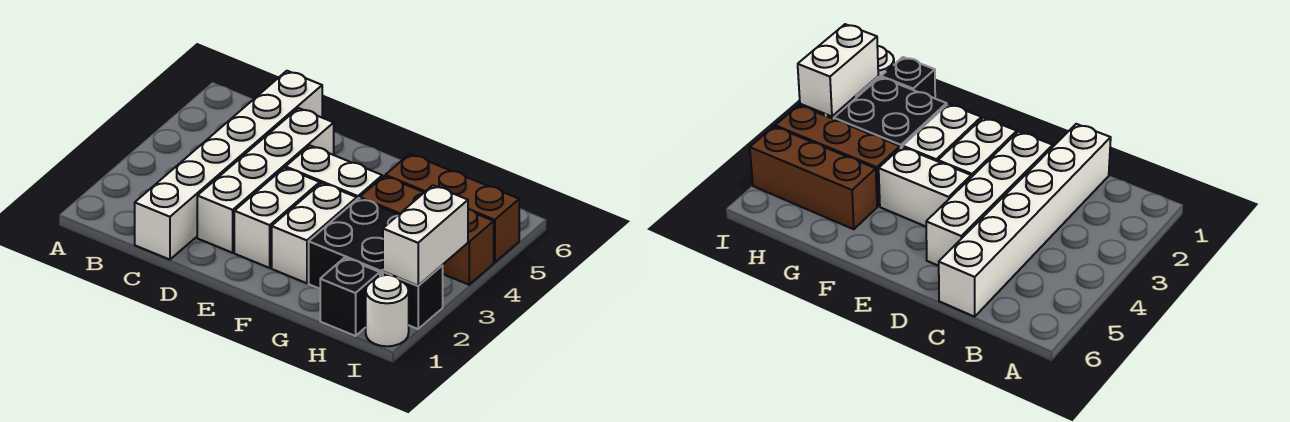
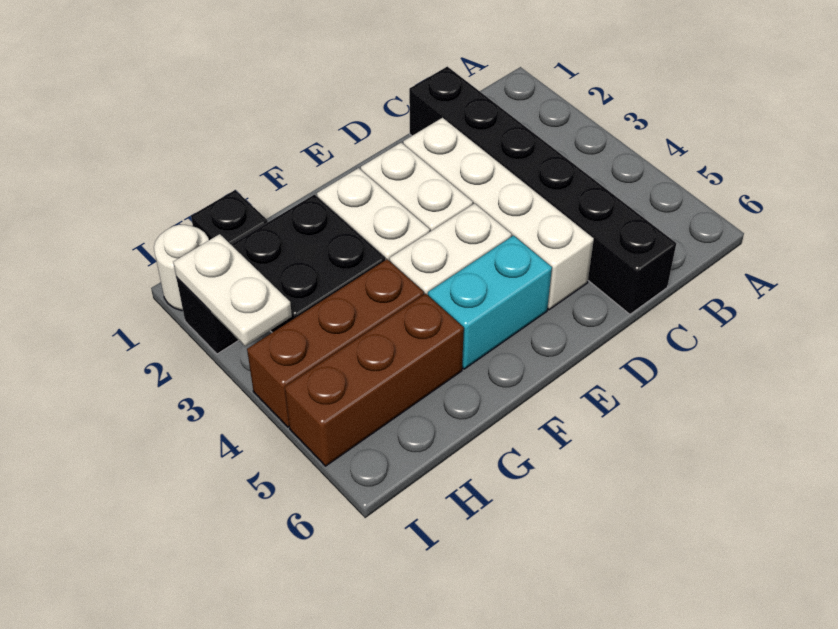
white brick C1:C6 level 1 -> black brick C1:C6 level 1
none -> cyan brick E5:F5 level 1
white brick I2:I3 level 2 -> white plate I2:I3 level 2

